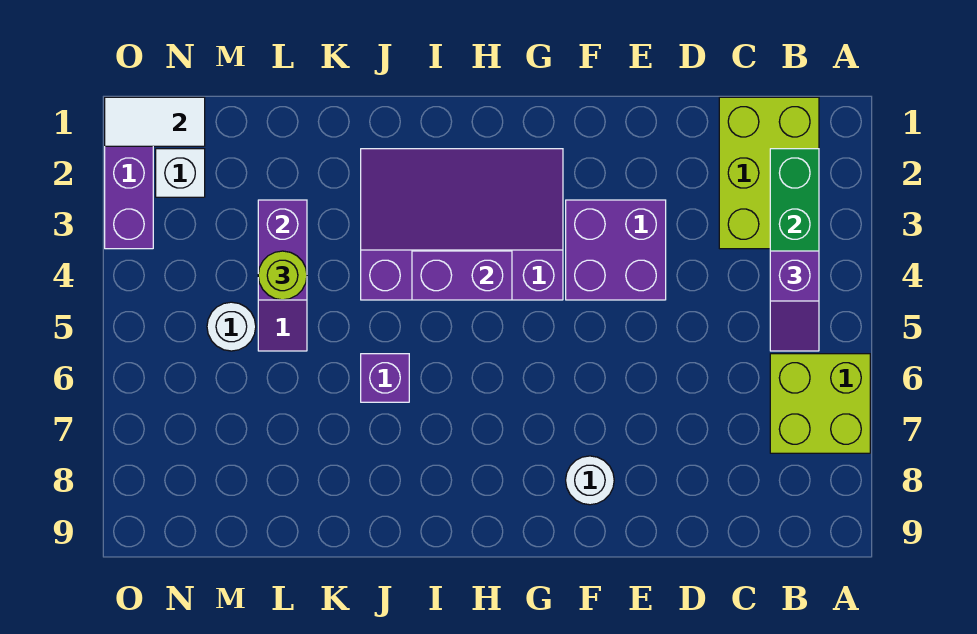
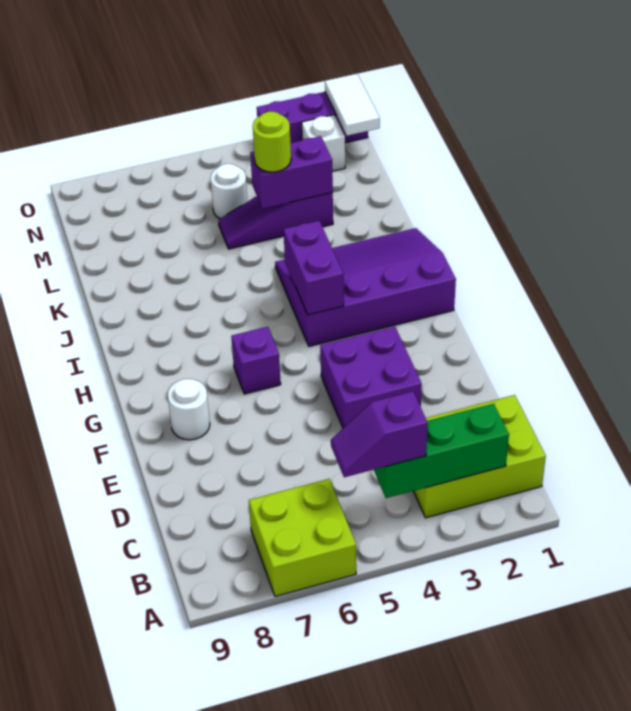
purple slope G2:J4 level 1 top 4 -> purple slope H1:J4 level 1 top H
purple brick J6 level 1 -> purple brick G6 level 1

